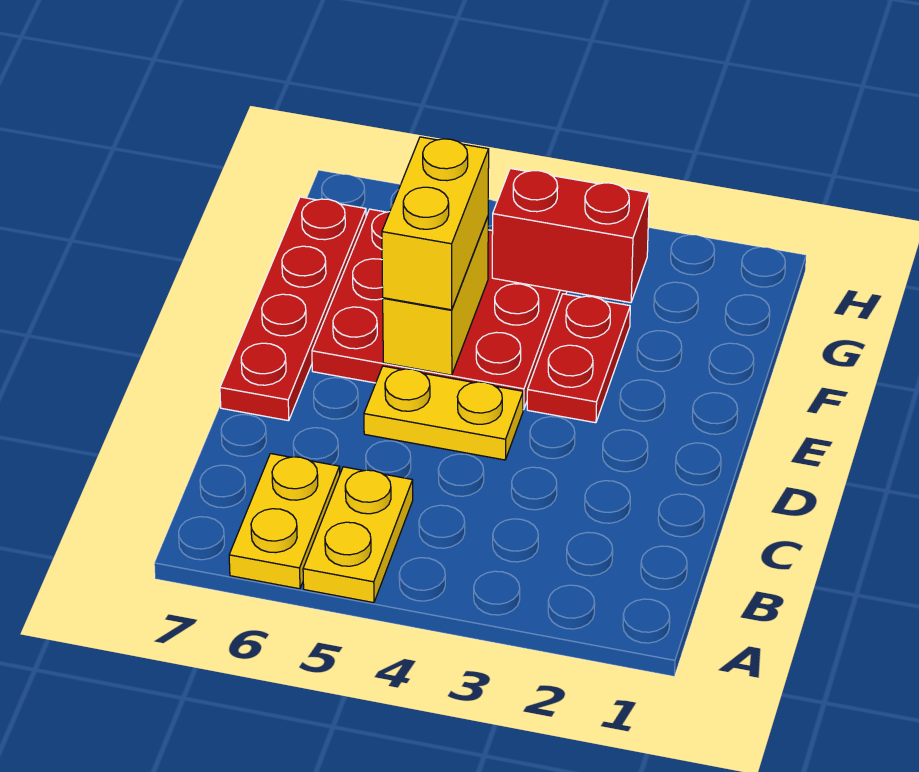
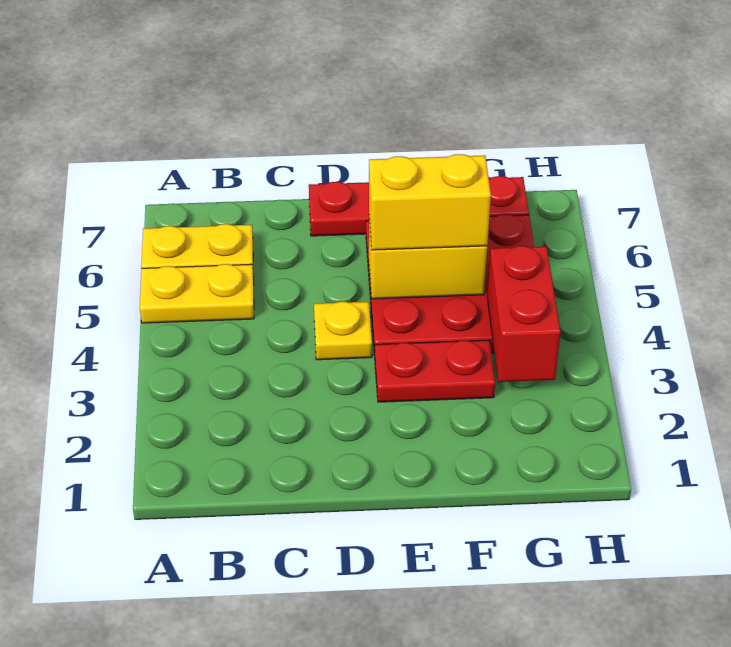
yellow plate D4:D5 level 1 -> yellow plate D4 level 1

